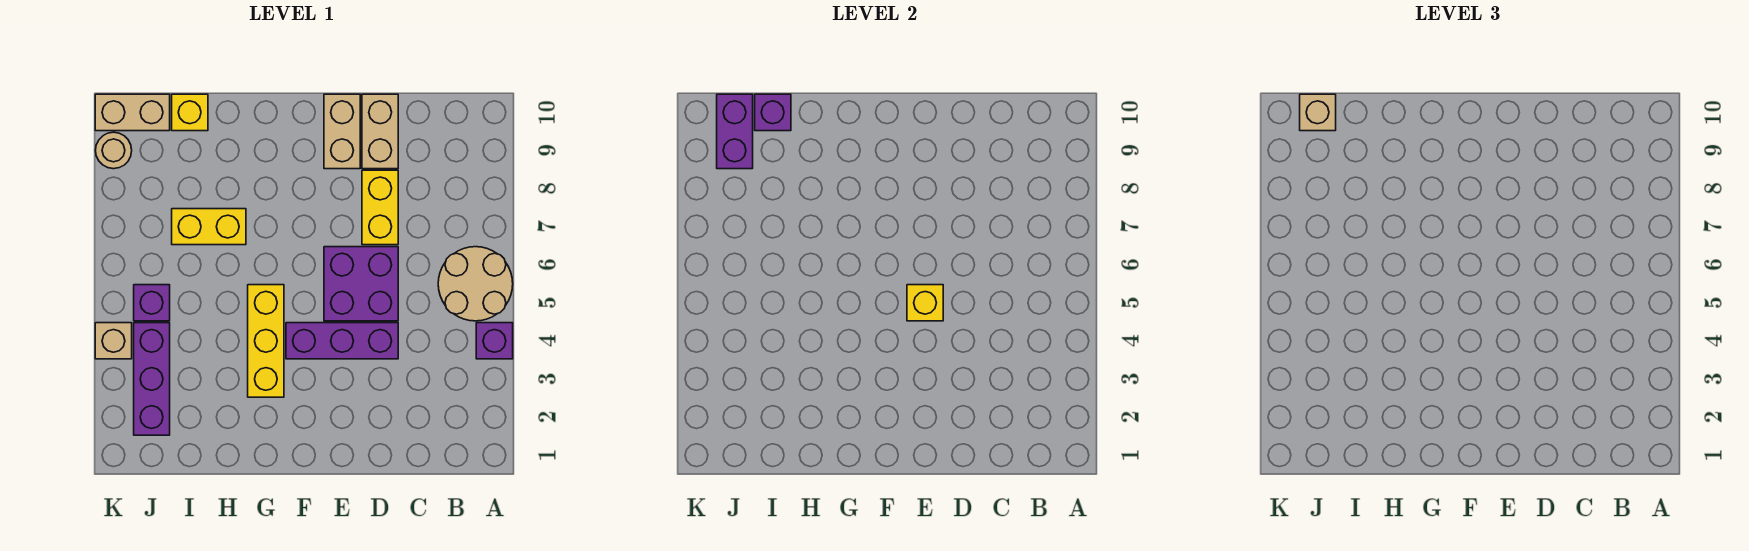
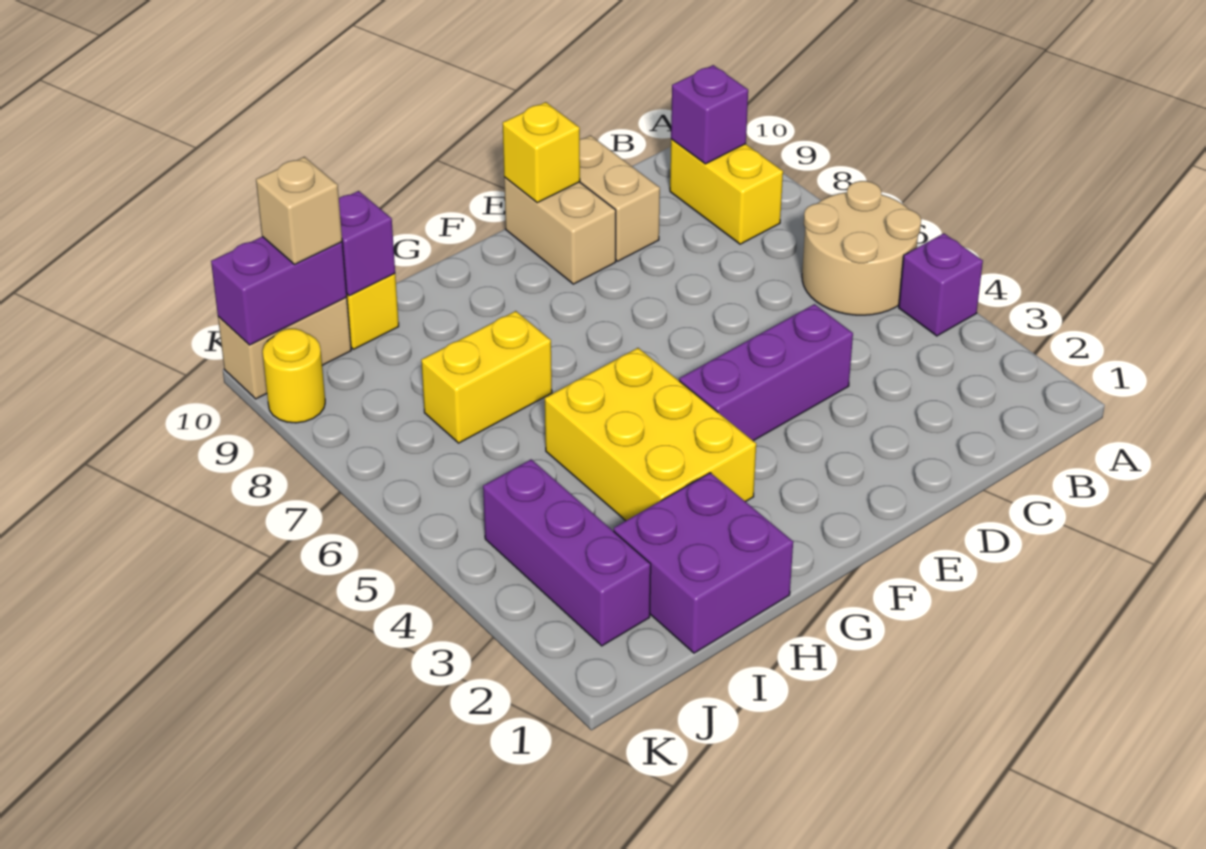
purple brick D5:E6 level 1 -> purple brick H1:I2 level 1
yellow brick D7:D8 level 1 -> yellow brick B8:B9 level 1
yellow brick E5 level 2 -> yellow brick E10 level 2
yellow brick G3:G5 level 1 -> yellow brick G3:H5 level 1
purple brick J5 level 1 -> purple brick B9 level 2
purple brick J9:J10 level 2 -> purple brick J10:K10 level 2
tan brick K4 level 1 -> none
tan round brick K9 level 1 -> yellow round brick K9 level 1

